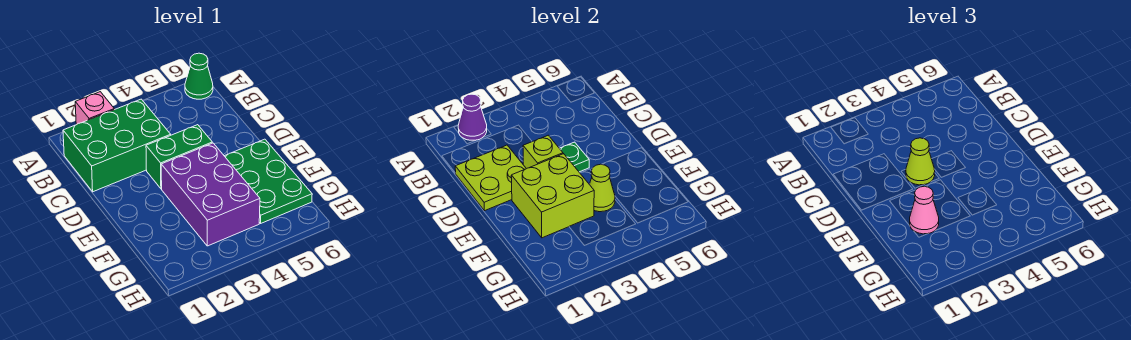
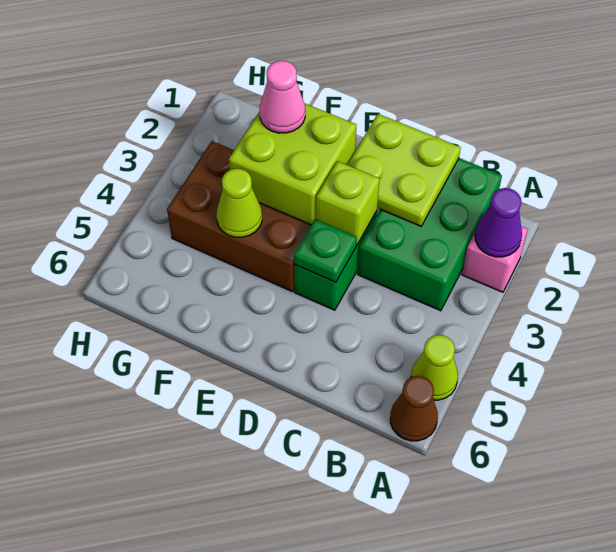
green cone A6 level 1 -> brown cone A6 level 1
lime cone D3 level 3 -> lime cone A5 level 1
purple brick E3:G4 level 1 -> brown brick E3:G4 level 1
green plate E5:G6 level 1 -> none

